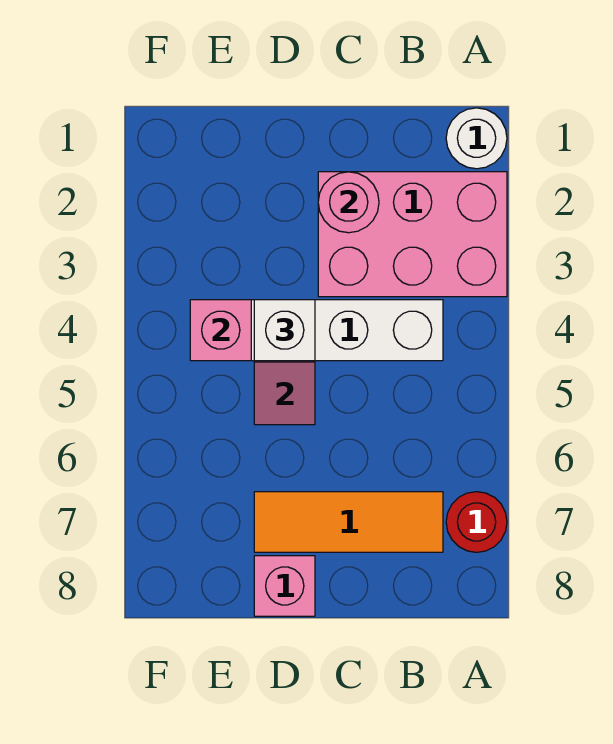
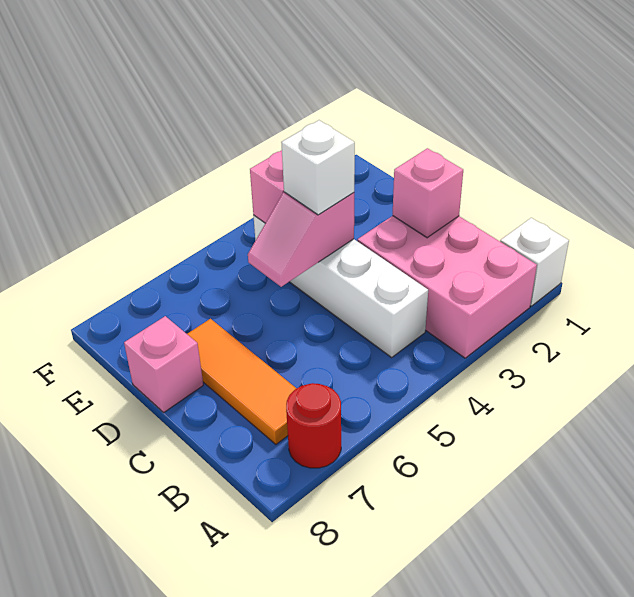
white round brick A1 level 1 -> white brick A1 level 1
pink round brick C2 level 2 -> pink brick C2 level 2

